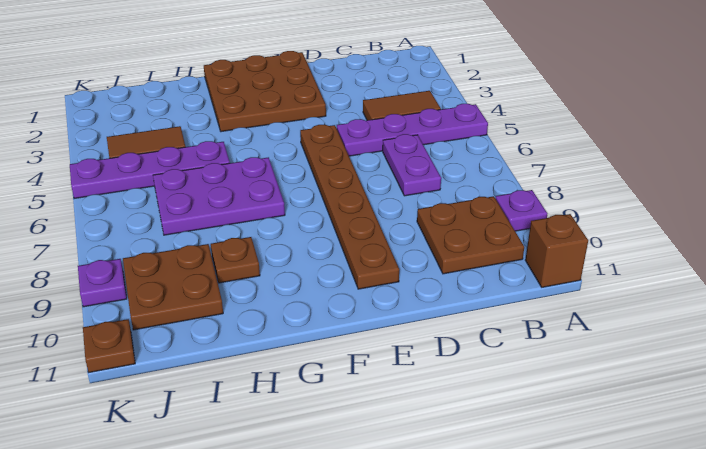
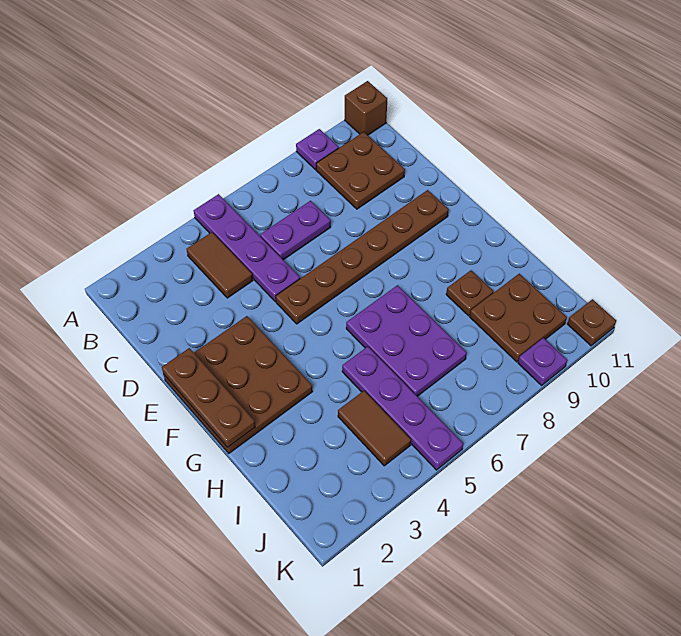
none -> brown plate E1:G1 level 2

